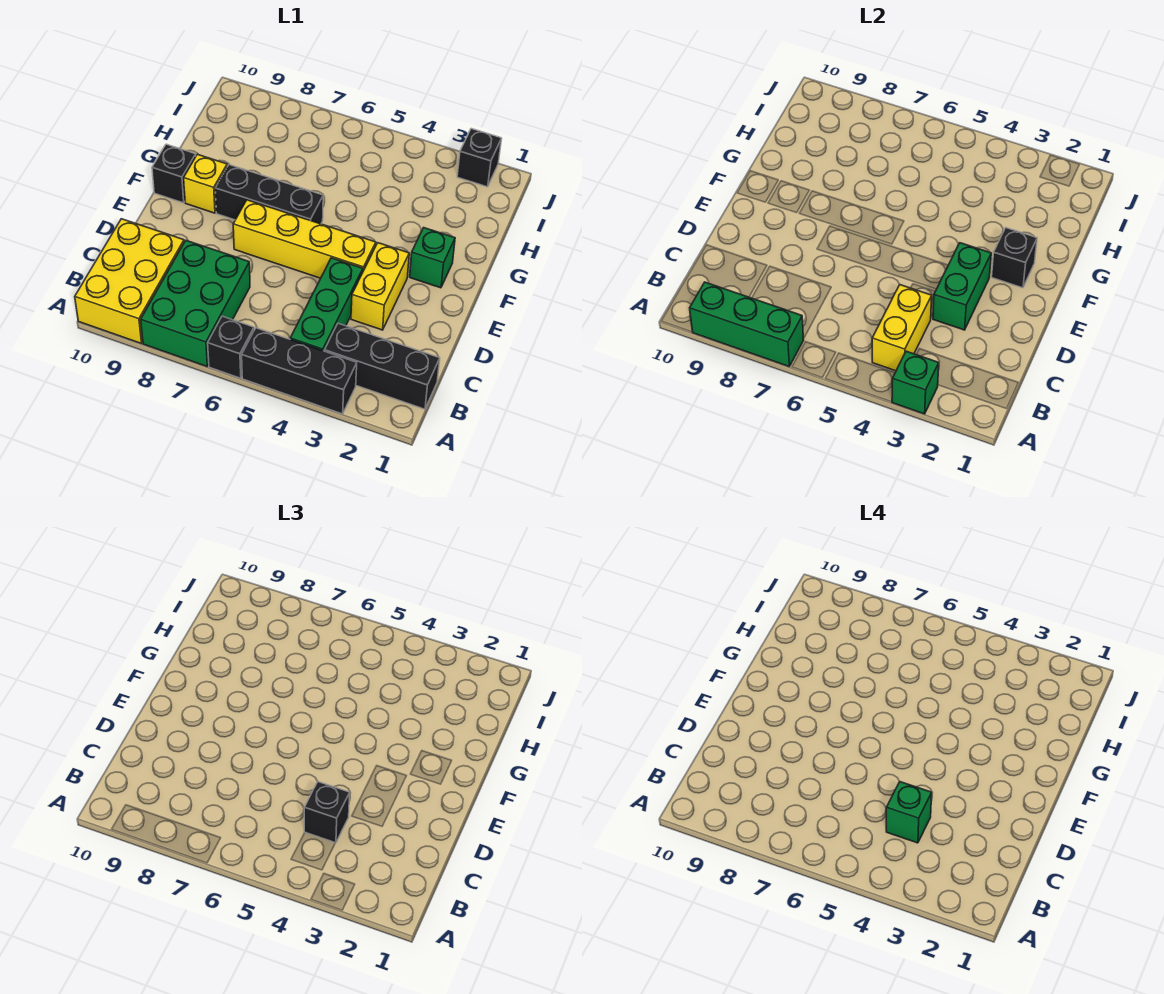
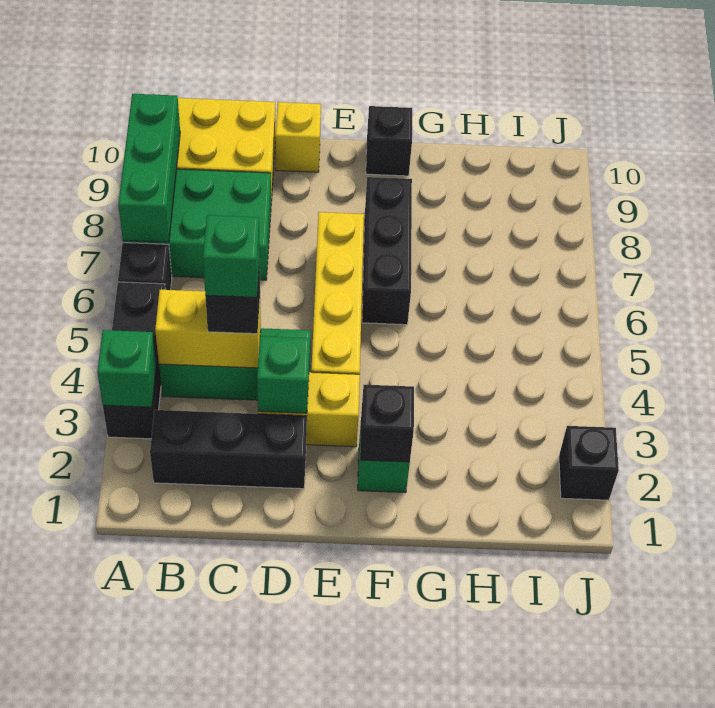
black brick B1:B3 level 1 -> black brick B2:D2 level 1
green brick D3:E3 level 2 -> green brick D3 level 2
yellow brick F9 level 1 -> yellow brick D10 level 1

